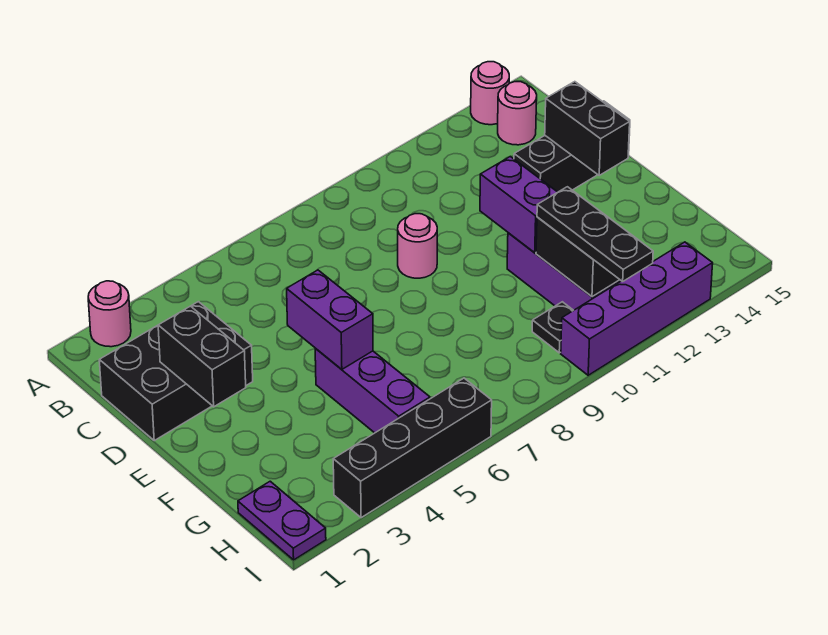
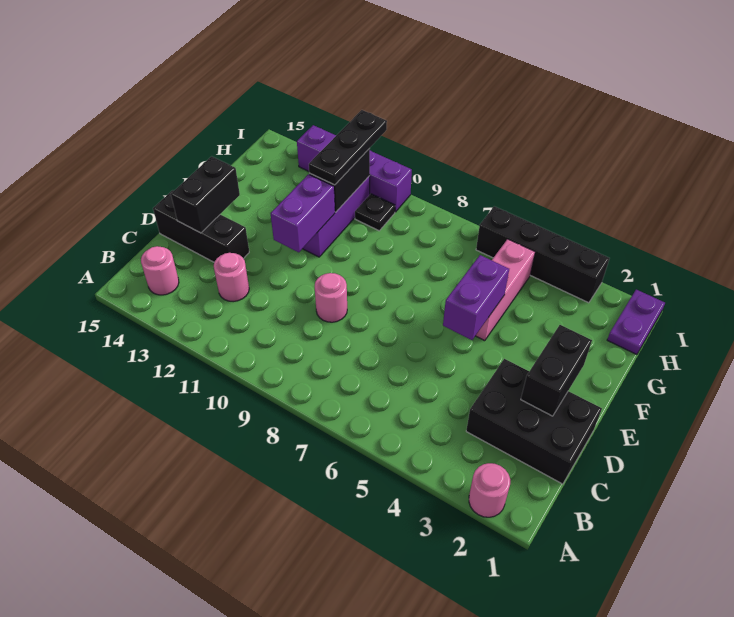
pink round brick A14 level 1 -> pink round brick C12 level 1
purple brick F5:H5 level 1 -> pink brick F5:H5 level 1

